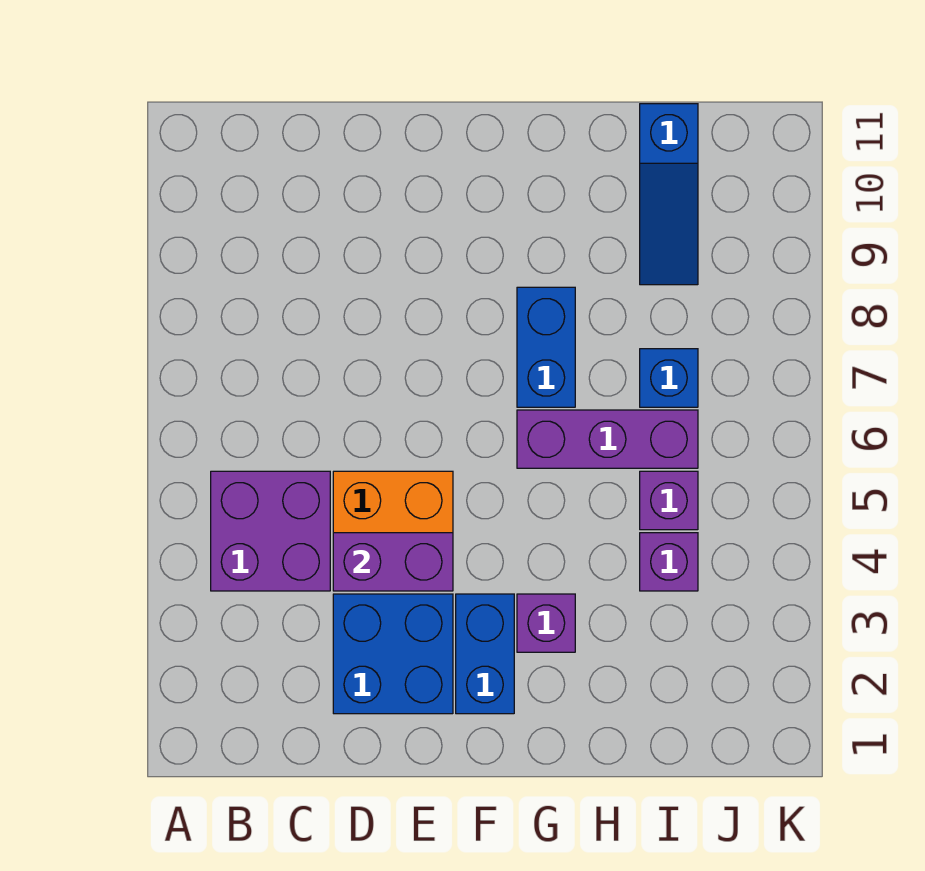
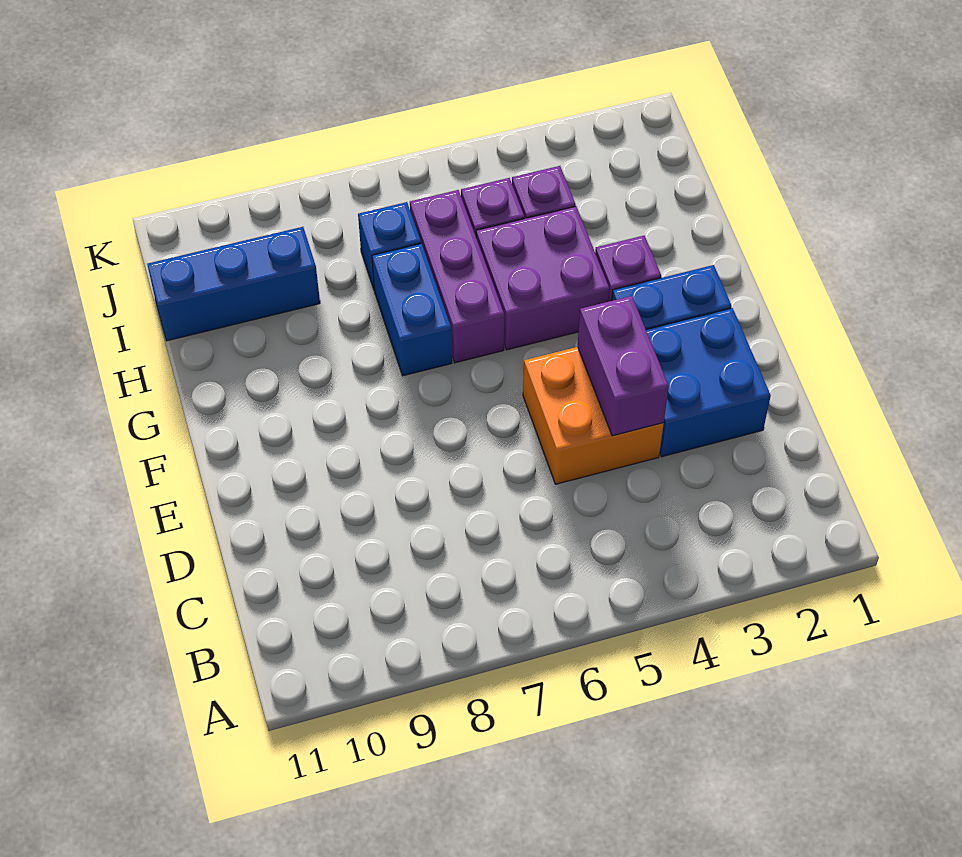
purple brick B4:C5 level 1 -> purple brick G4:H5 level 1
blue brick G7:G8 level 1 -> blue brick G7:H7 level 1
blue slope I9:I11 level 1 top 11 -> blue brick I9:I11 level 1

